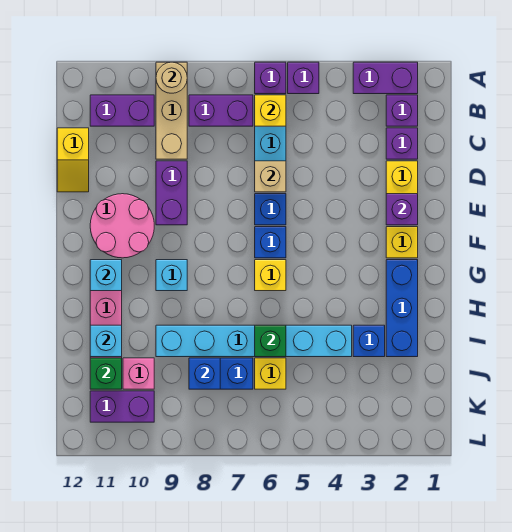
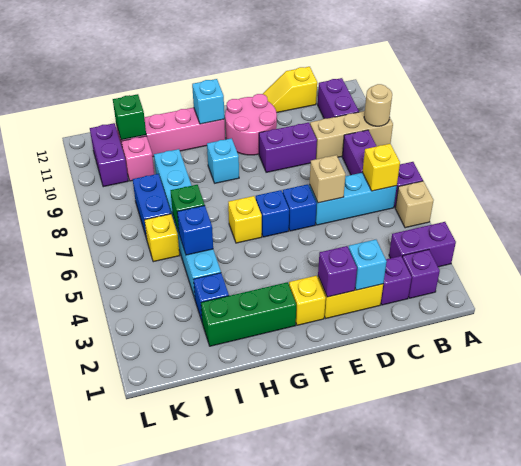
purple brick A2:A3 level 1 -> purple brick A3:B3 level 1
purple brick A5 level 1 -> tan brick A5 level 1
blue brick G2:I2 level 1 -> green brick G2:I2 level 1
cyan brick I11 level 2 -> cyan brick D2 level 2
blue brick J8 level 2 -> blue brick I5 level 2

